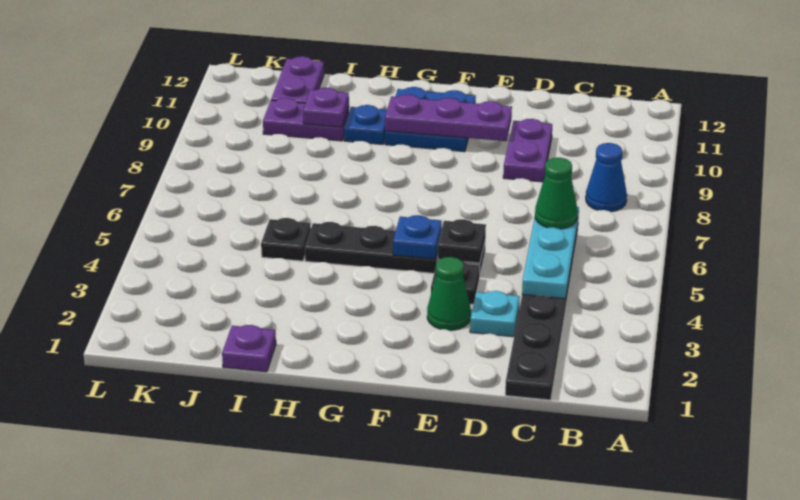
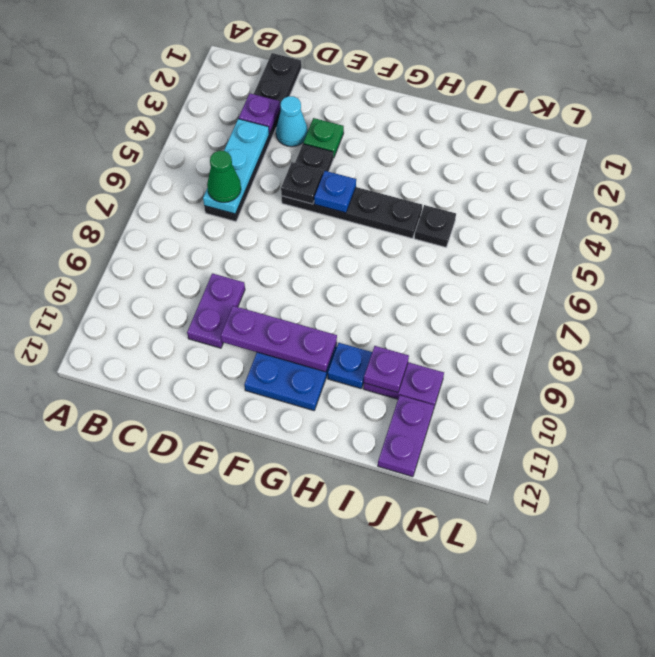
blue cone B8 level 1 -> none
cyan plate D3 level 1 -> cyan cone D3 level 1
green cone E3 level 1 -> green plate E3 level 1
purple plate I1 level 1 -> purple plate C3 level 2

